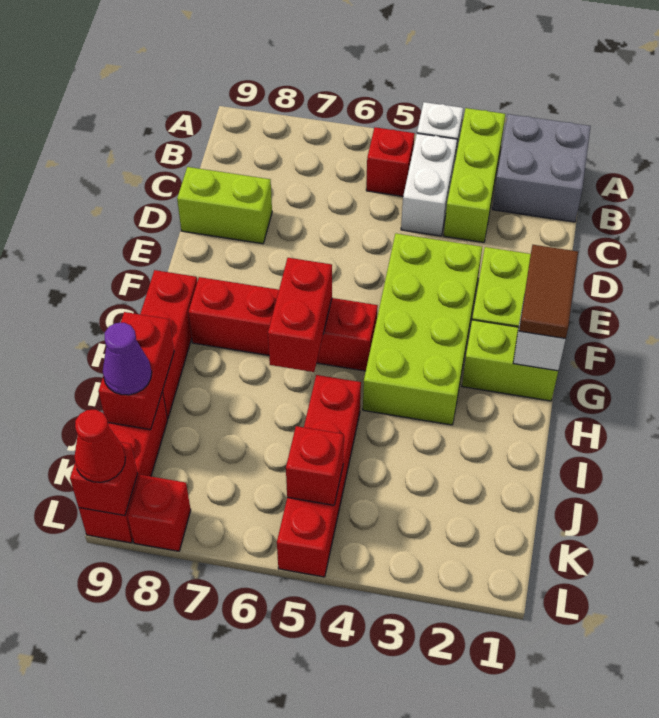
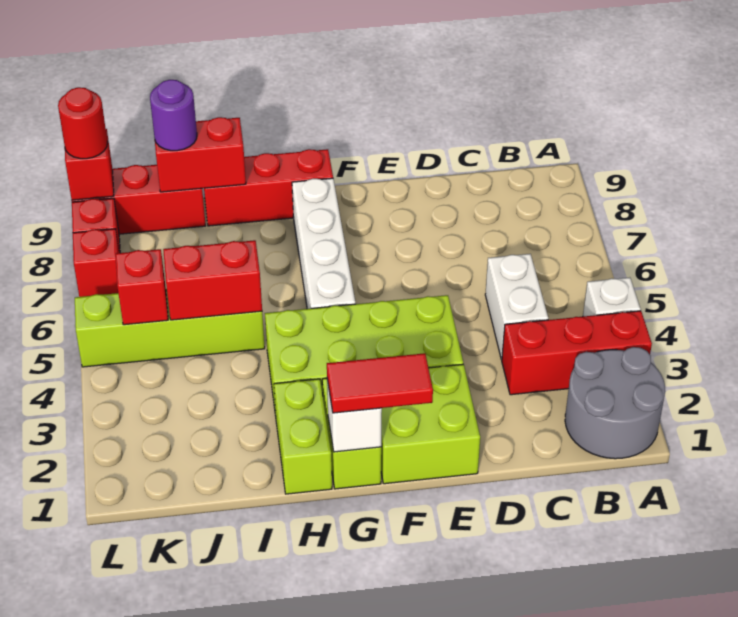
grey brick A1:B2 level 1 -> grey round brick A1:B2 level 1
lime brick A3:C3 level 1 -> red brick A3:C3 level 1
white brick B4:C4 level 1 -> white brick C4:C5 level 1
red brick B5 level 1 -> red brick L7 level 1
lime brick D8:D9 level 1 -> lime brick H1:H2 level 1
brown tile F1:G1 level 3 -> red tile F1:G1 level 3
red brick G5:G8 level 1 -> white brick G5:G8 level 1
red brick G6:H6 level 2 -> red brick I5:J5 level 2
red brick I5:L5 level 1 -> lime brick I5:L5 level 1
purple cone J9 level 3 -> purple round brick J9 level 3
red cone L9 level 3 -> red round brick L9 level 3

